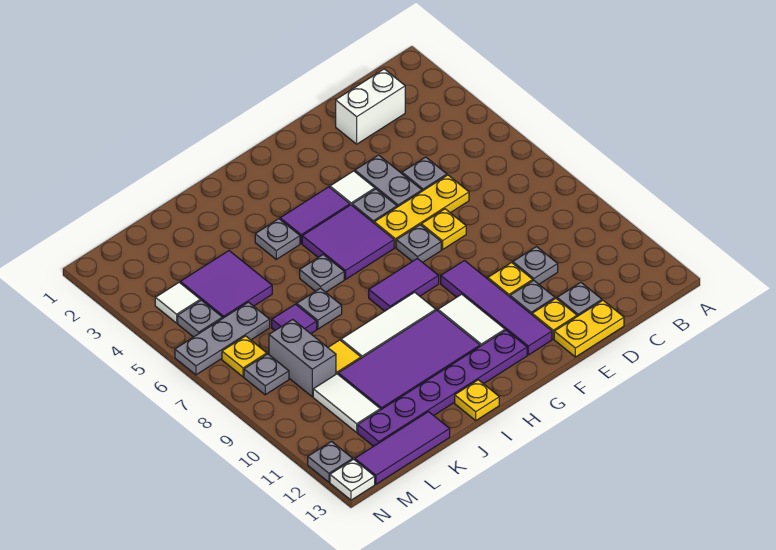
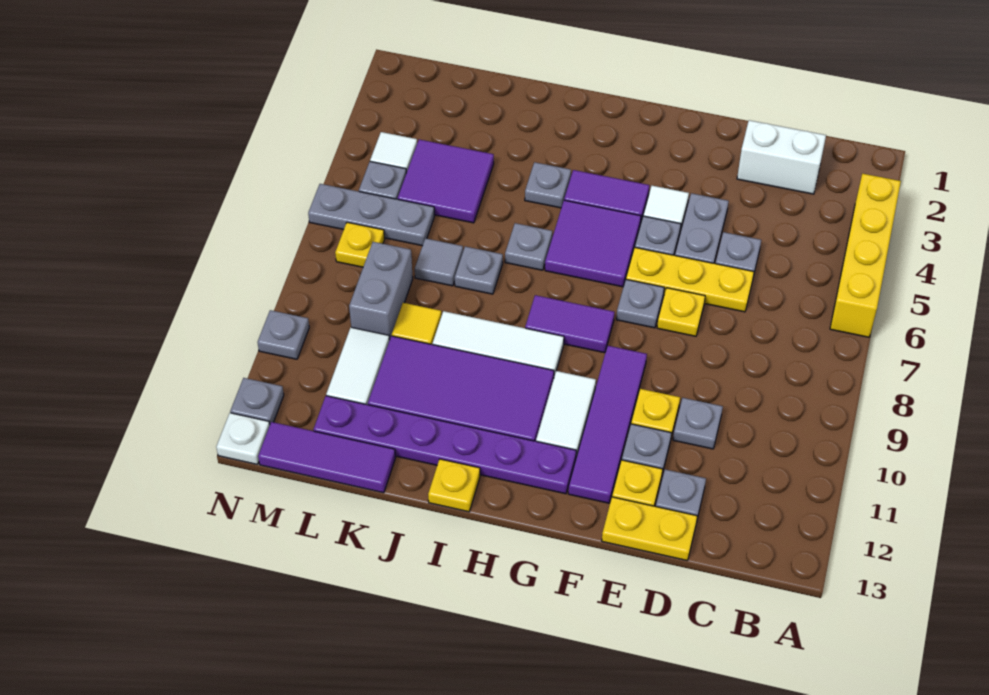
none -> yellow brick A3:A6 level 1
purple tile K7 level 1 -> grey tile K7 level 1
grey plate M8 level 1 -> grey plate N10 level 1

